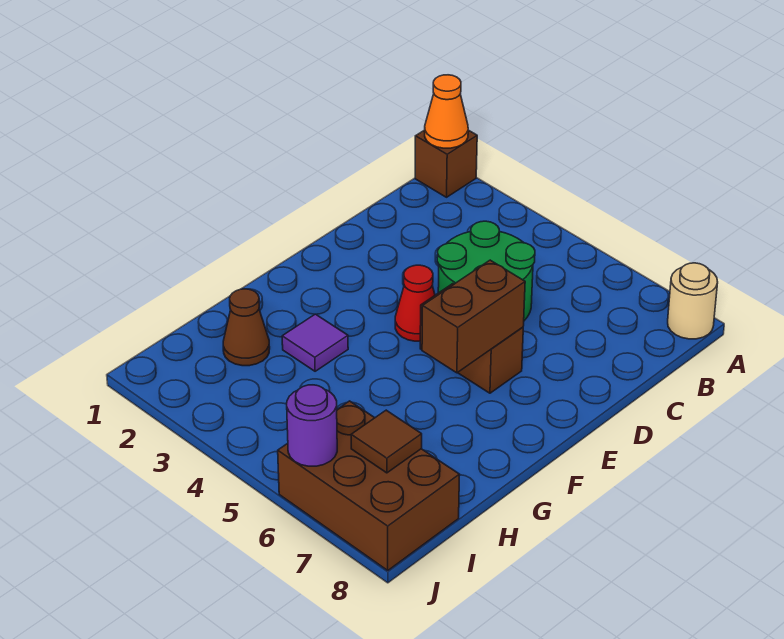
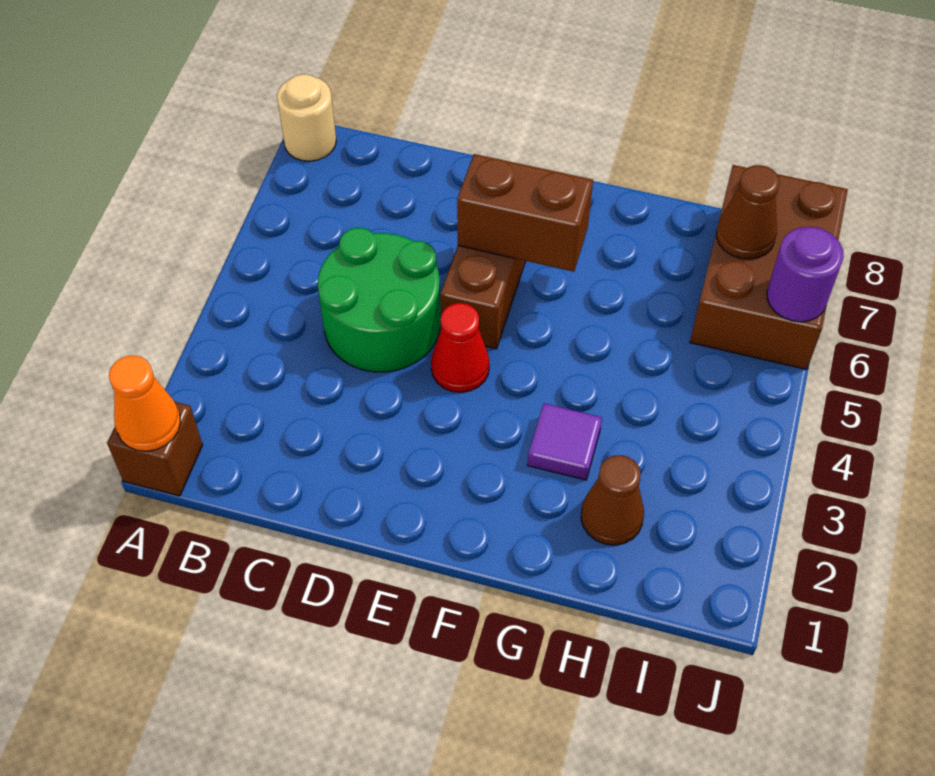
brown tile I7 level 2 -> brown cone I7 level 2

